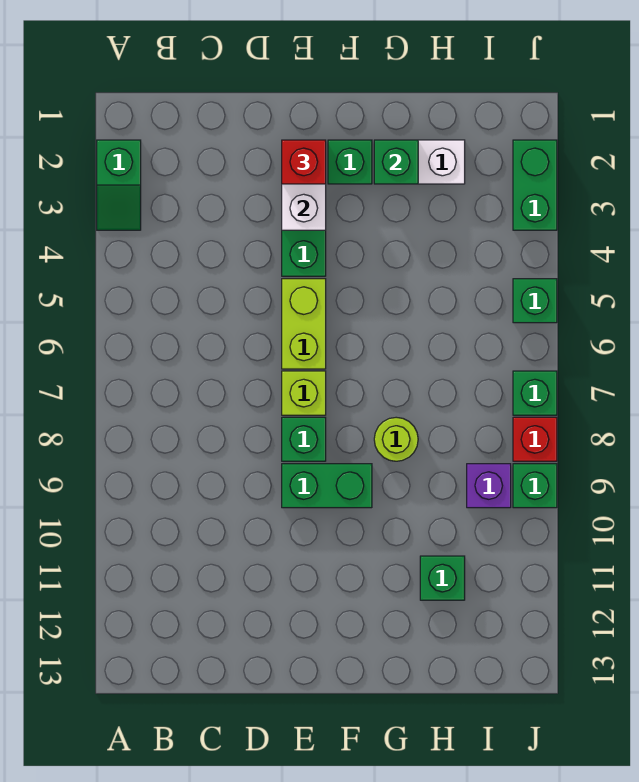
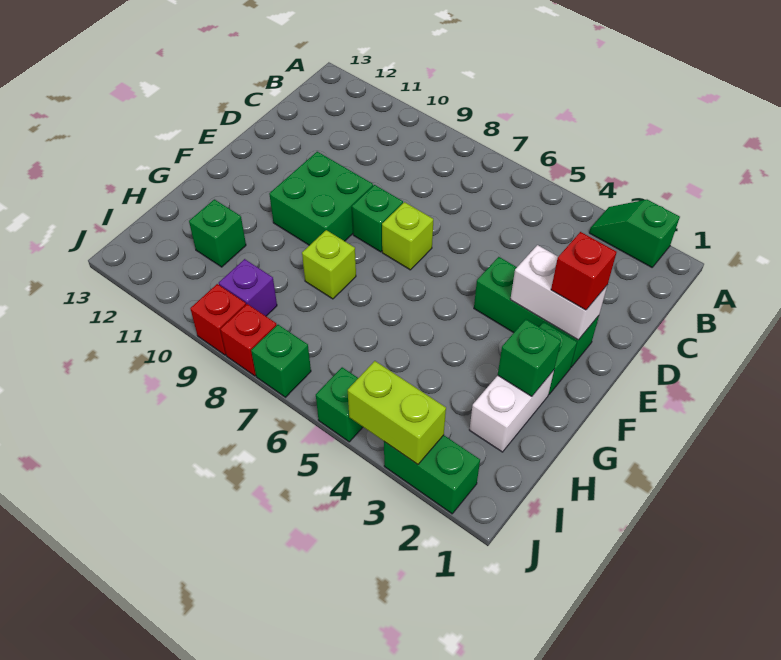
lime brick E5:E6 level 1 -> lime brick J3:J4 level 2
green brick E9:F9 level 1 -> green brick E9:F10 level 1
lime round brick G8 level 1 -> lime brick G8 level 1
green brick J9 level 1 -> red brick J9 level 1

